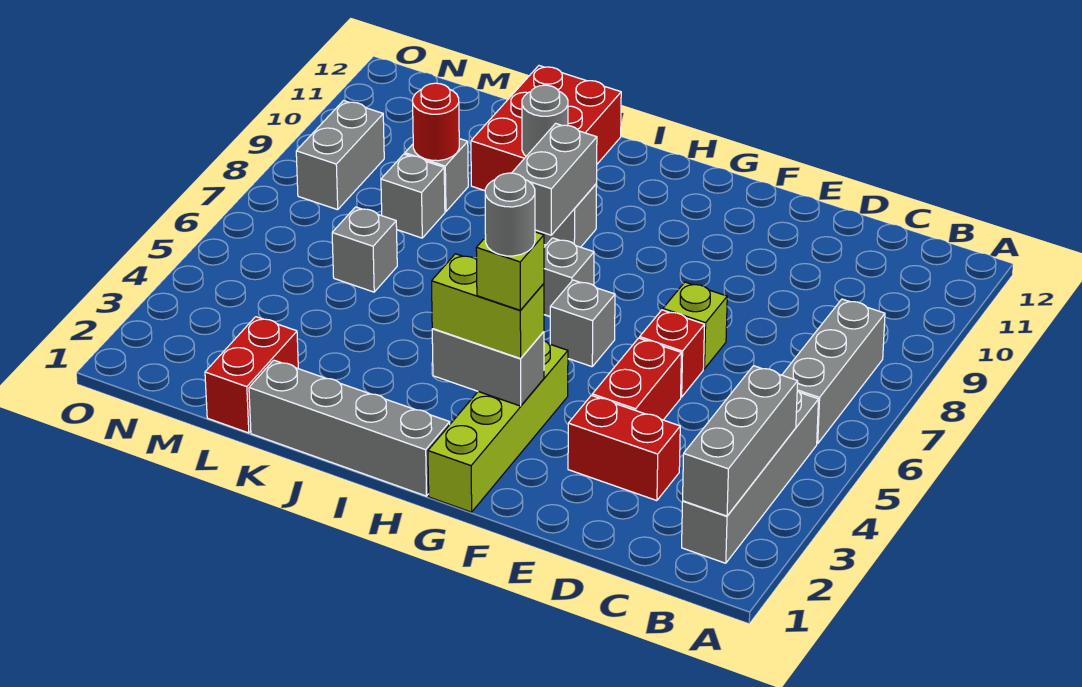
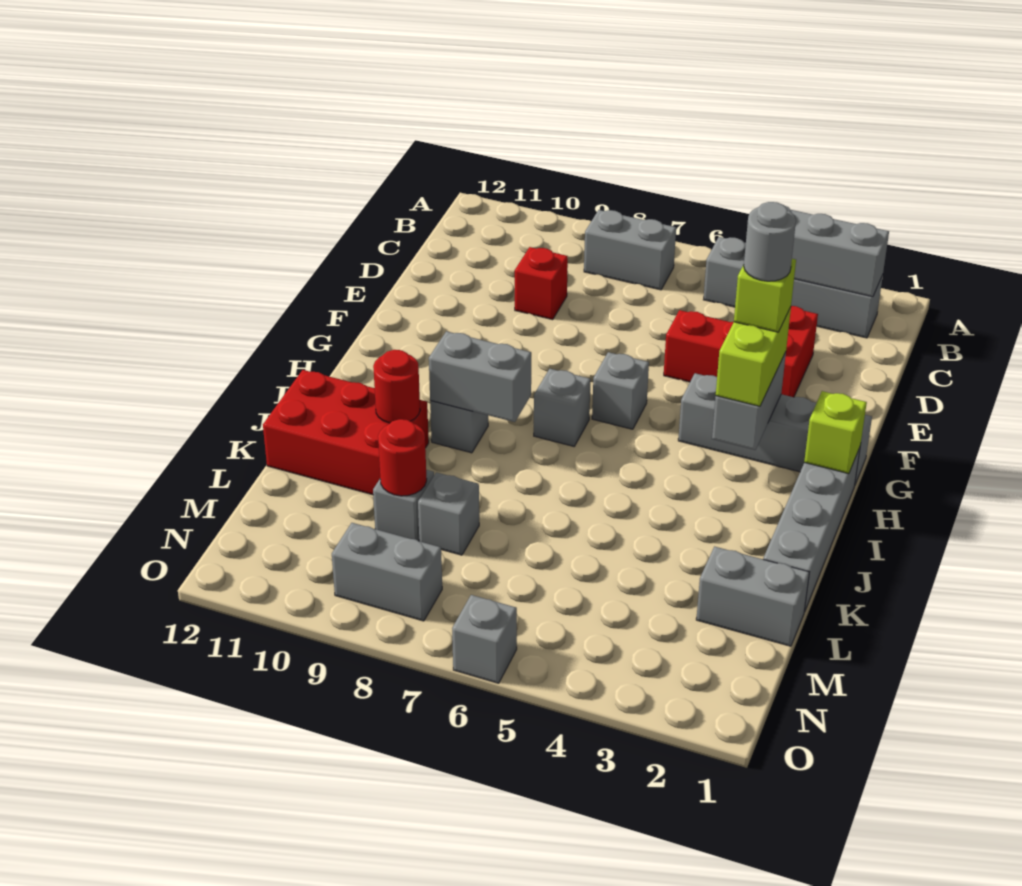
grey brick B6:B8 level 1 -> grey brick B7:B8 level 1
red brick E6 level 1 -> red brick D9 level 1
lime brick E7 level 1 -> lime brick H1 level 2
lime brick G1:G4 level 1 -> grey brick G1:G4 level 1
grey round brick J10 level 2 -> red round brick J10 level 2
red brick L1:L2 level 1 -> grey brick L1:L2 level 1
grey brick L6 level 1 -> grey brick O6 level 1

